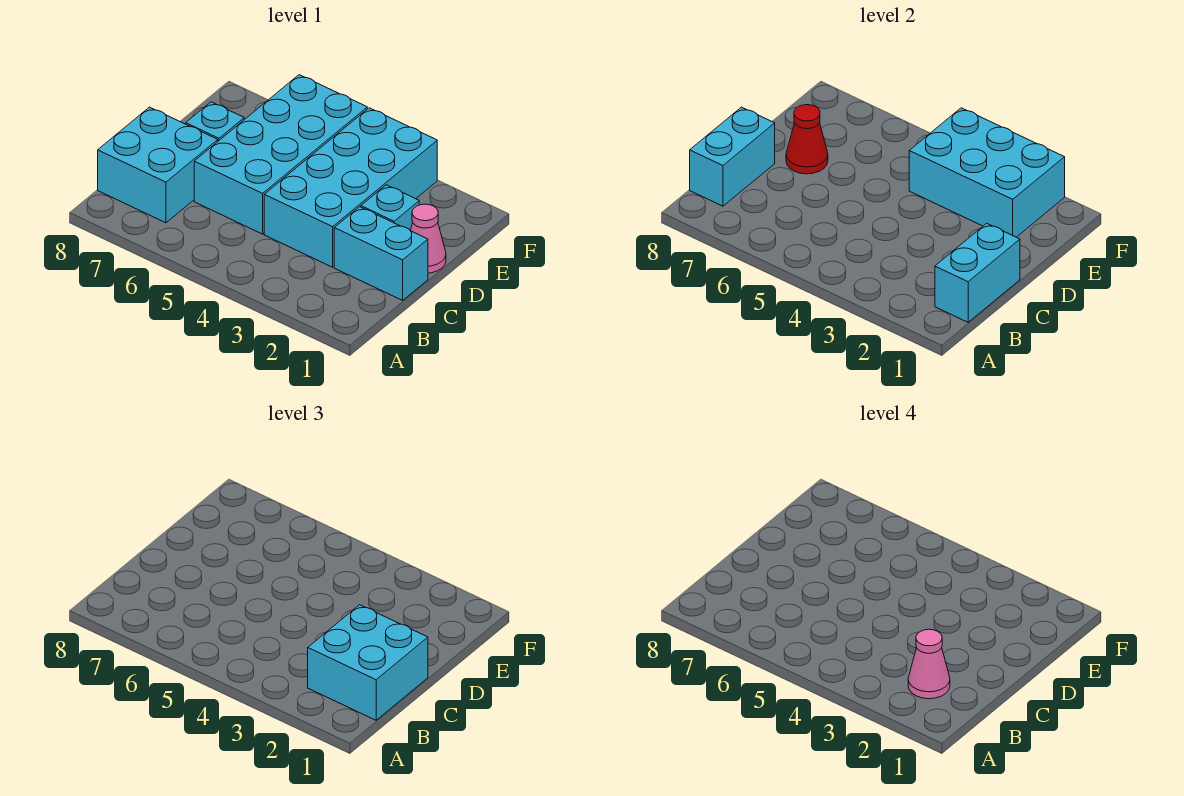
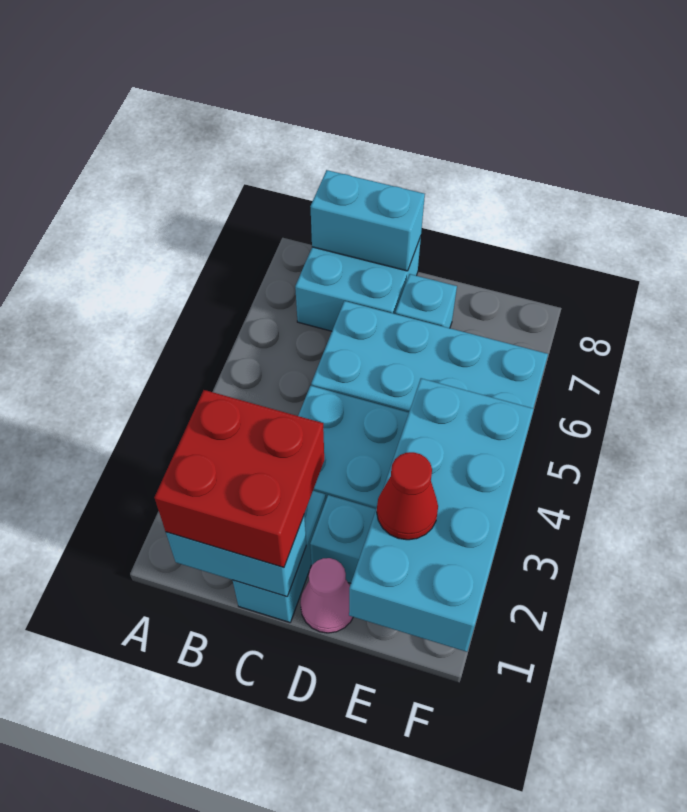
cyan brick B1:C2 level 3 -> red brick B1:C2 level 3
pink cone B2 level 4 -> none
red cone D7 level 2 -> red cone E2 level 3
cyan brick E2:F4 level 2 -> cyan brick E1:F4 level 2

